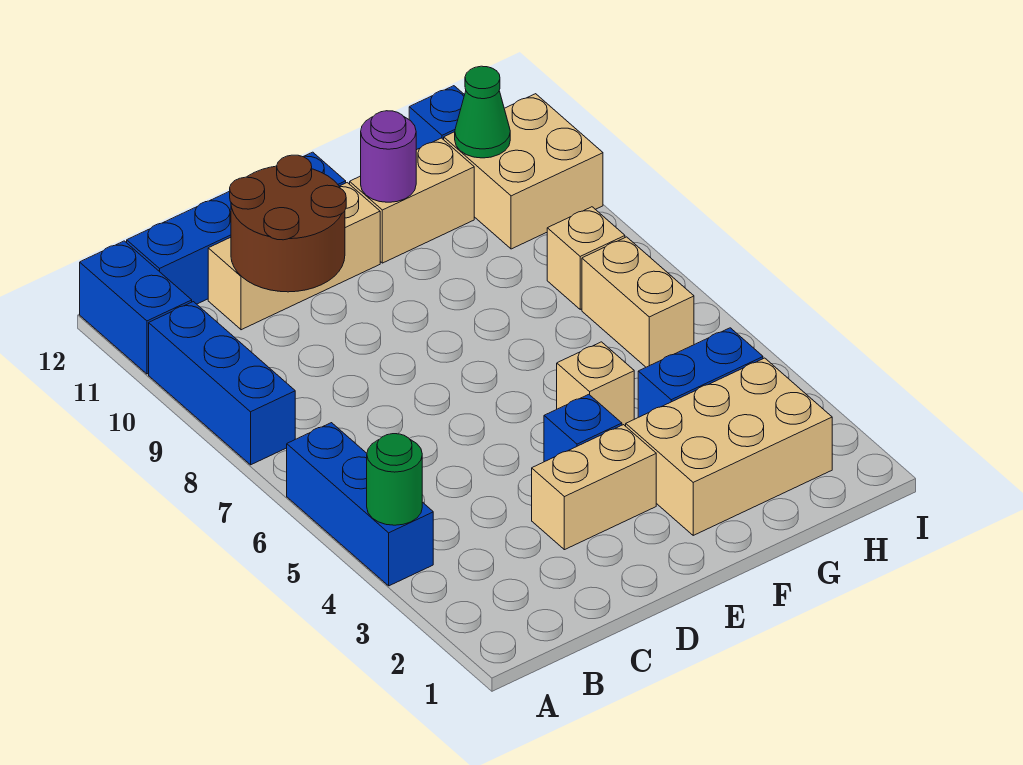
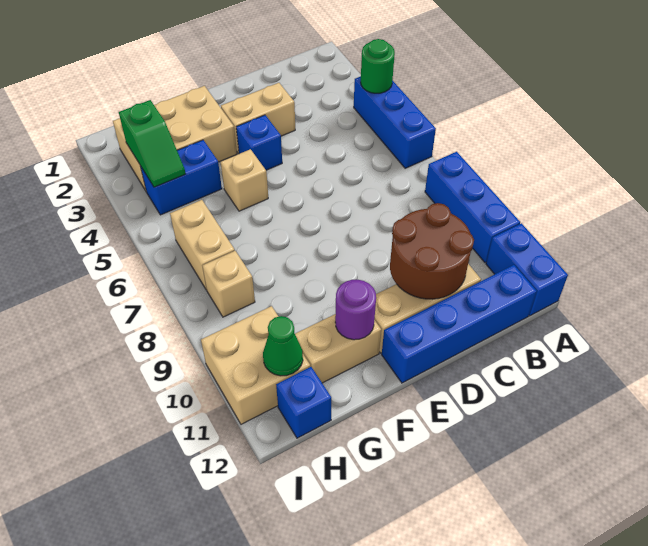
none -> green slope H3:H4 level 2 top 3

